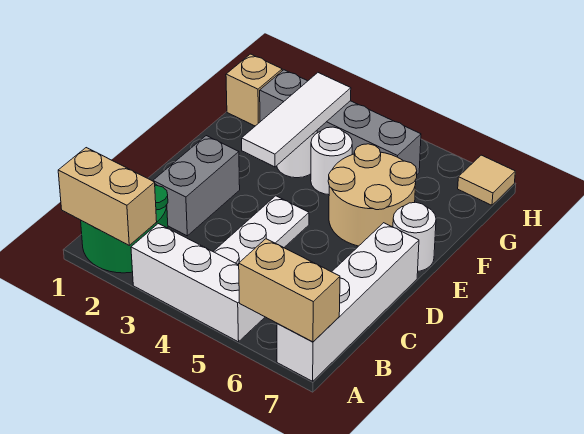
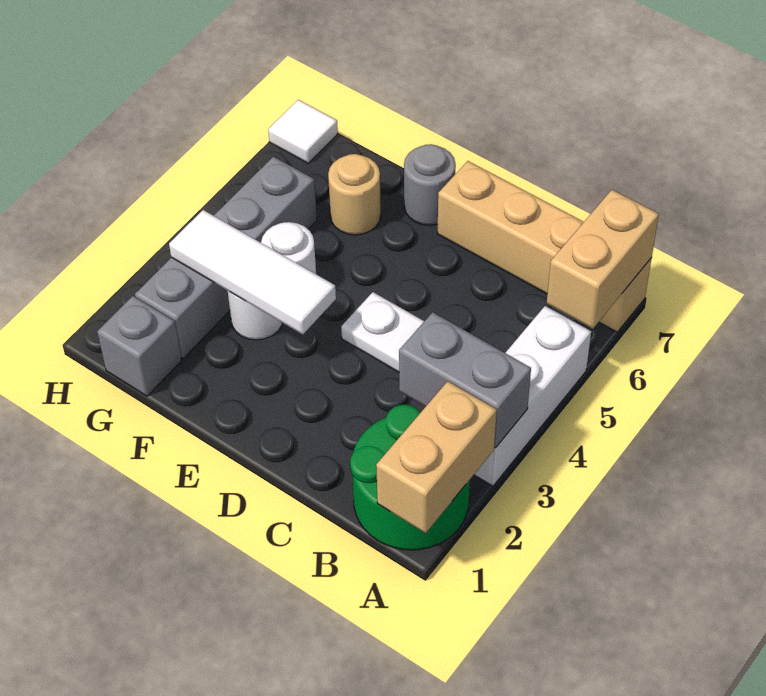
white brick A7:D7 level 1 -> tan brick A7:D7 level 1
grey brick C2:D2 level 1 -> grey brick A3:B3 level 2
tan round brick E5:F6 level 1 -> tan round brick F6 level 1
white round brick E7 level 1 -> grey round brick E7 level 1
tan brick G1 level 1 -> grey brick G1 level 1
tan tile H7 level 1 -> white tile H7 level 1

